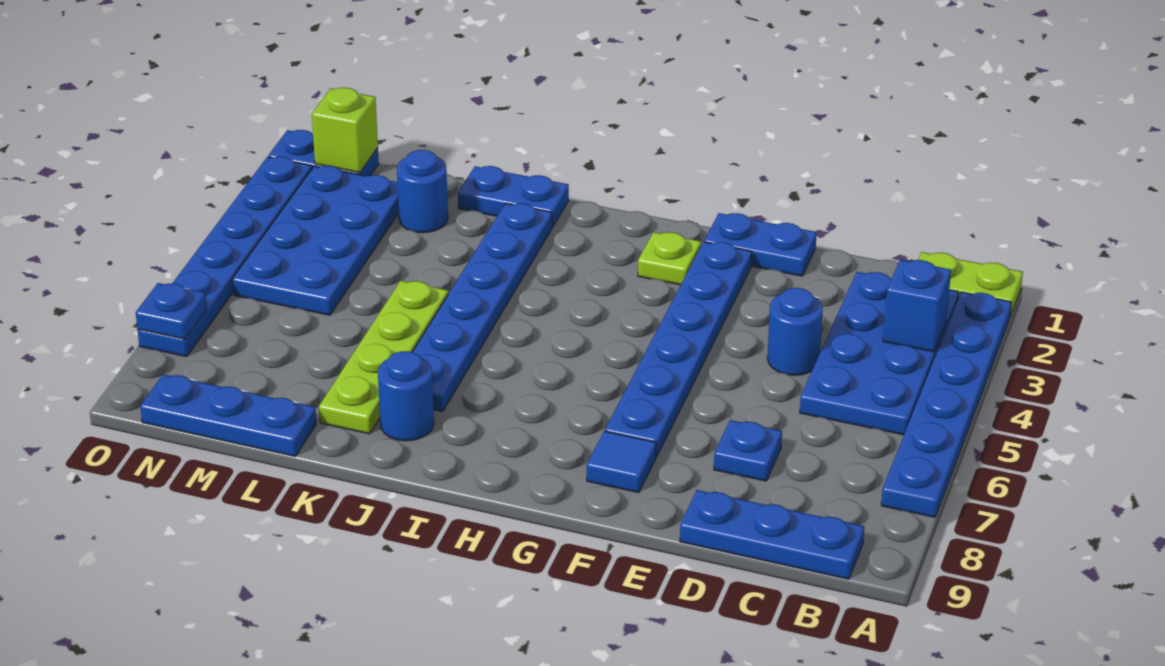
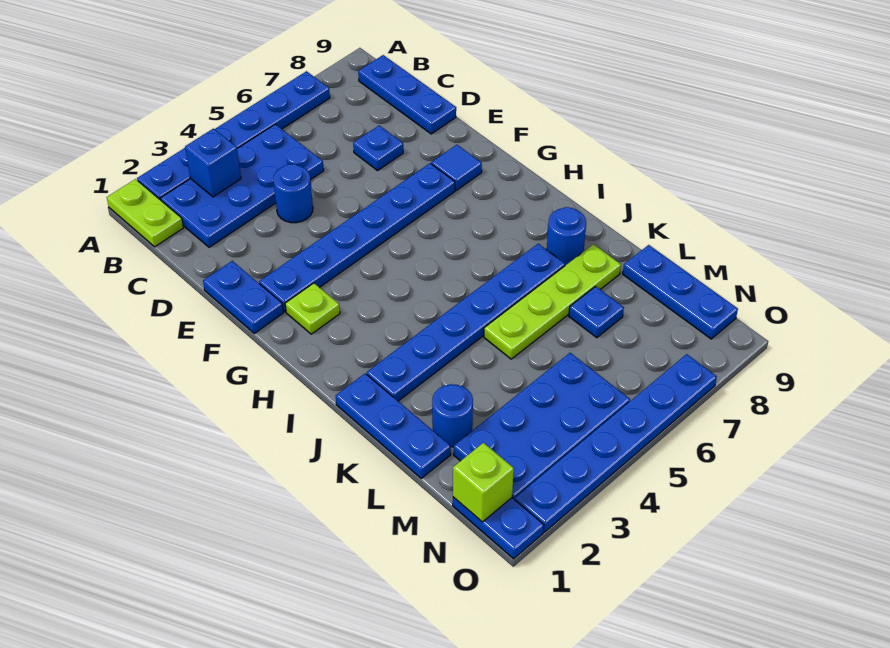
blue plate J1:K1 level 1 -> blue plate J1:L1 level 1
blue plate O7 level 2 -> blue plate L7 level 1

